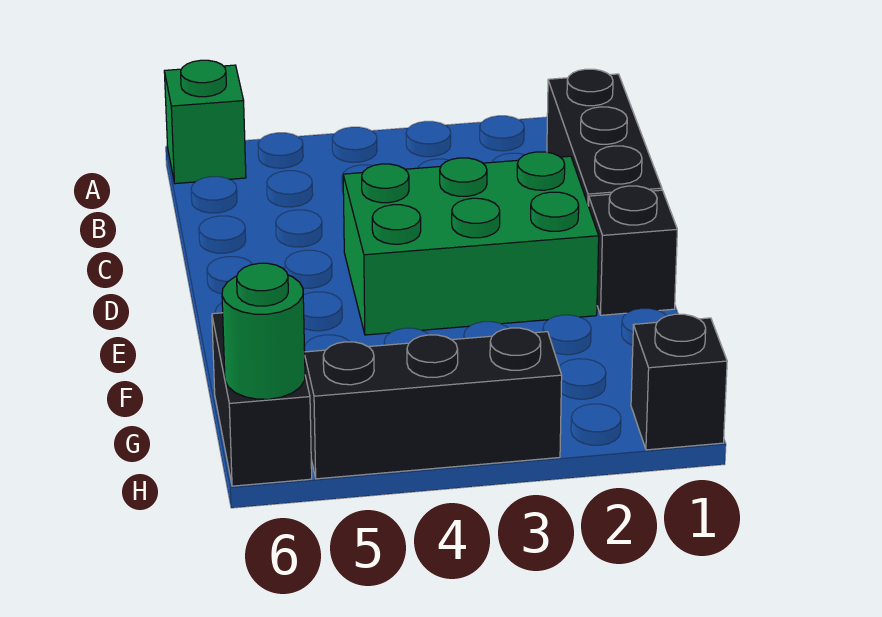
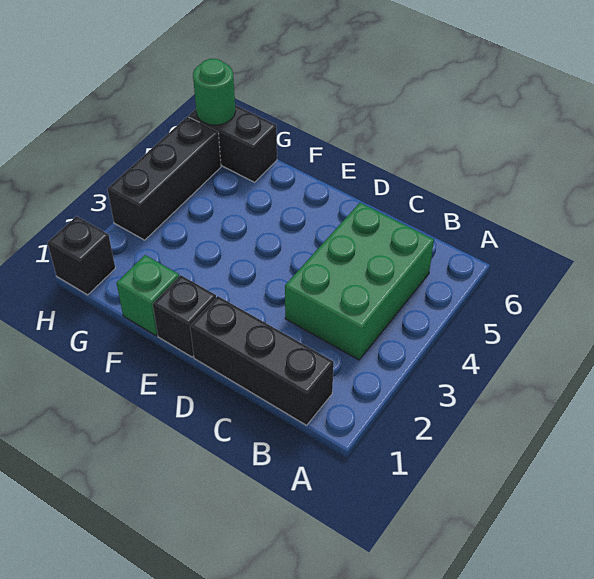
green brick A6 level 1 -> green brick F1 level 1
green brick D2:E4 level 1 -> green brick B3:C5 level 1

